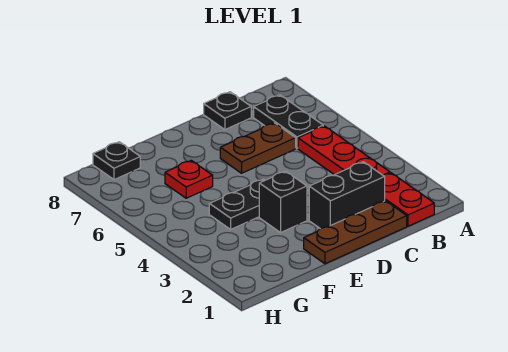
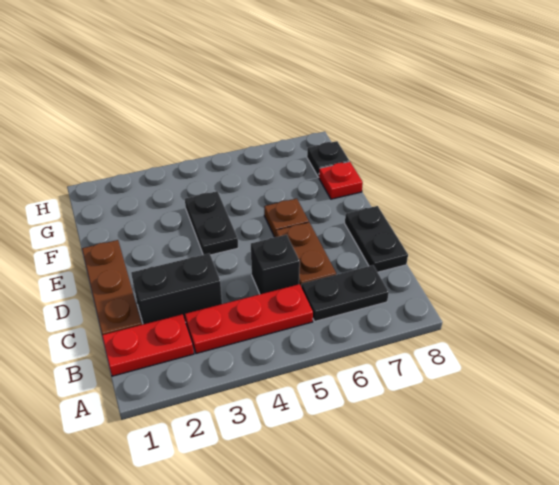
black brick C2:D2 level 1 -> black brick C2:C3 level 1
black plate C8 level 1 -> black plate C8:D8 level 1
black brick E3 level 1 -> black brick C5 level 1
none -> brown plate E6 level 1
red plate F6 level 1 -> red plate F8 level 1

